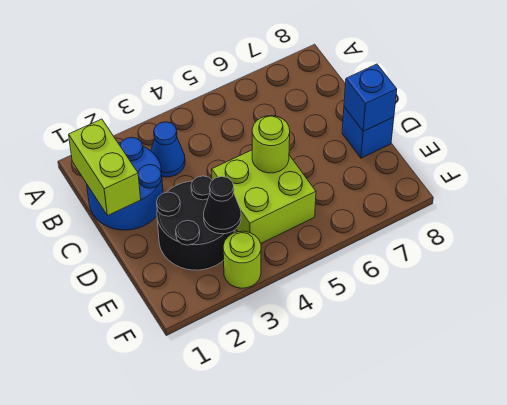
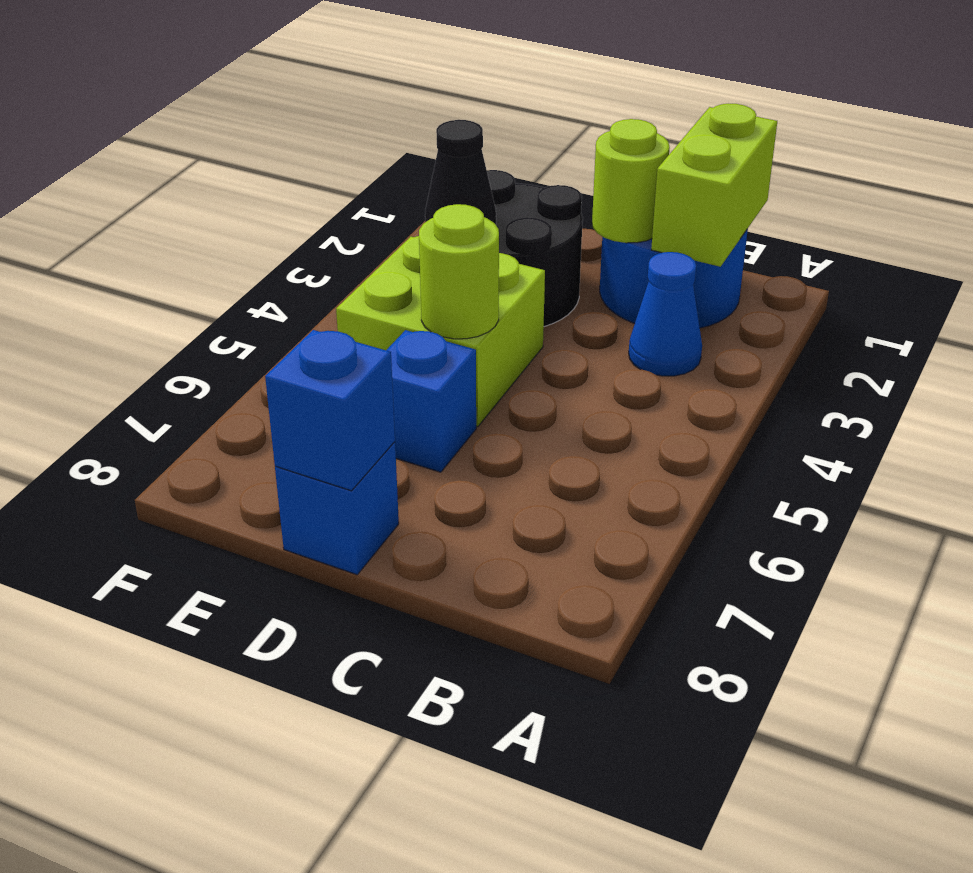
lime brick B1:C1 level 2 -> lime brick B1:B2 level 2
none -> blue brick D6 level 1
lime round brick F3 level 1 -> lime round brick C2 level 2

